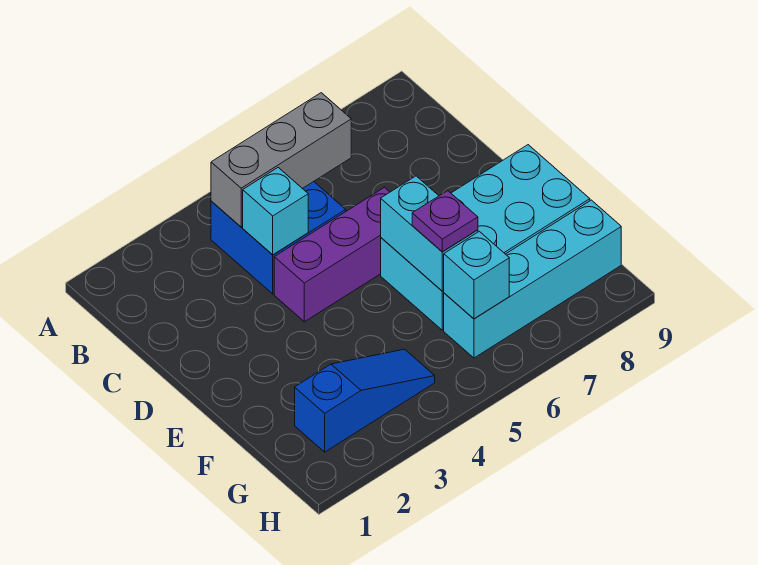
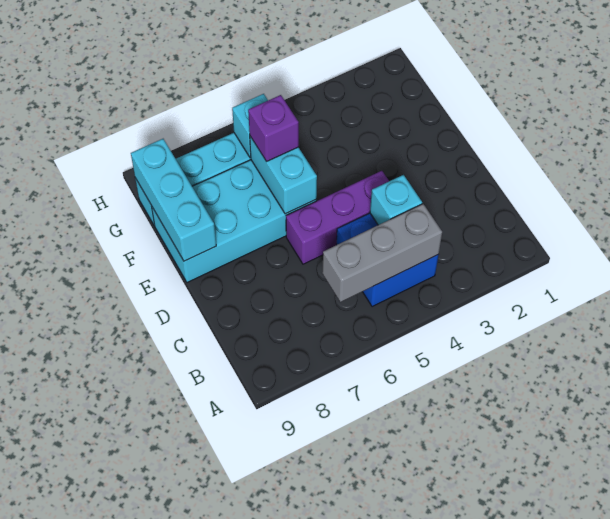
none -> cyan brick E9:G9 level 2
purple plate F6 level 3 -> purple brick F6 level 3
blue slope G2:G4 level 1 top 2 -> none

